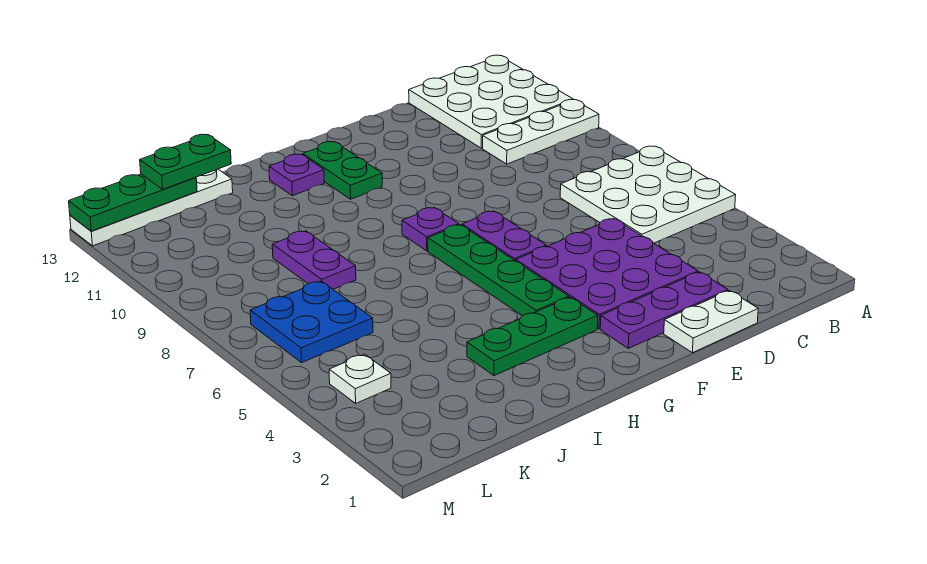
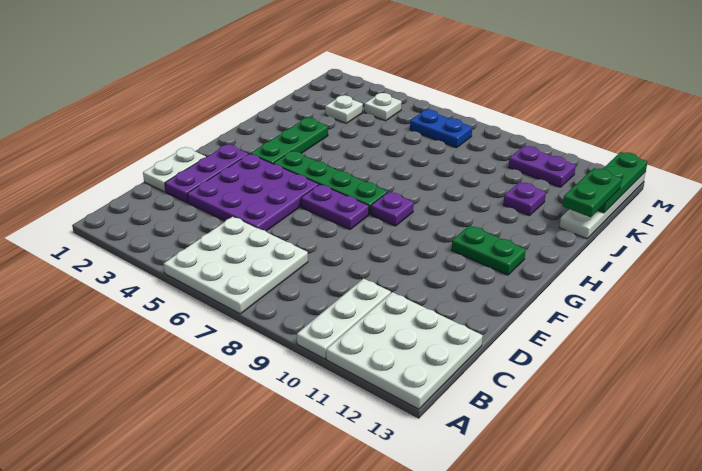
purple plate H12 level 1 -> purple plate J11 level 1
purple plate J8:J9 level 1 -> purple plate L10:L11 level 1
none -> white plate K3 level 1
blue plate K6:L7 level 1 -> blue plate L6:L7 level 1

